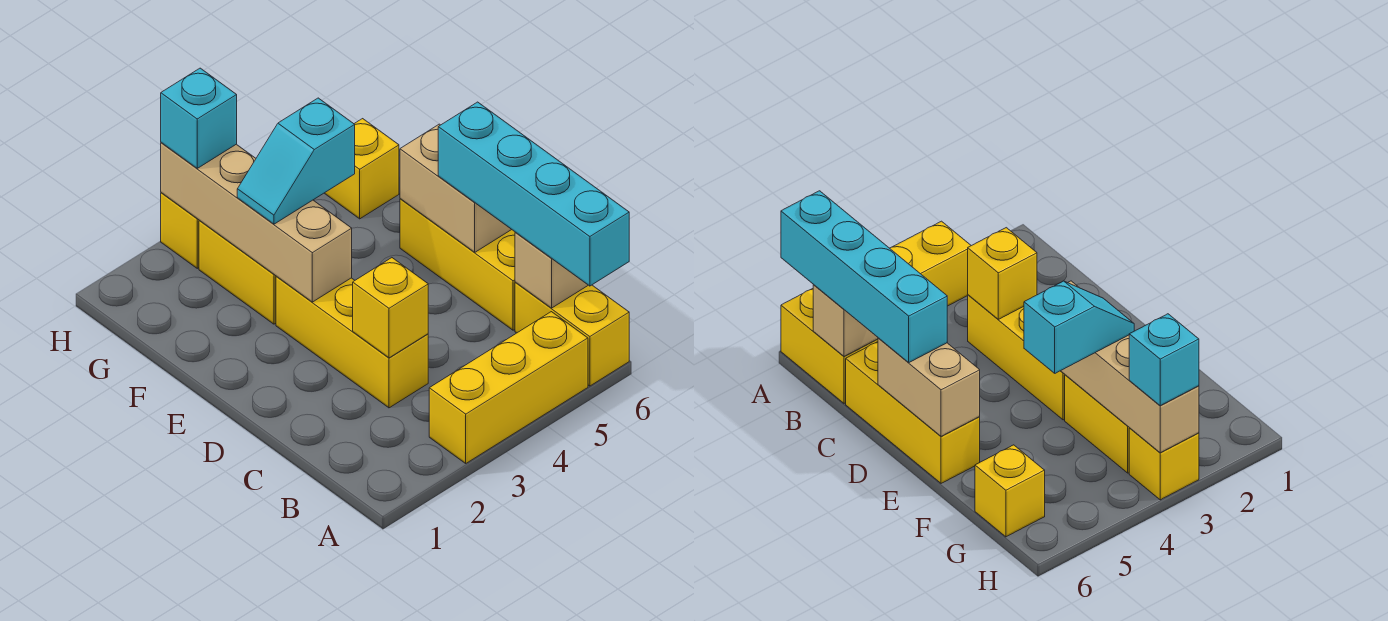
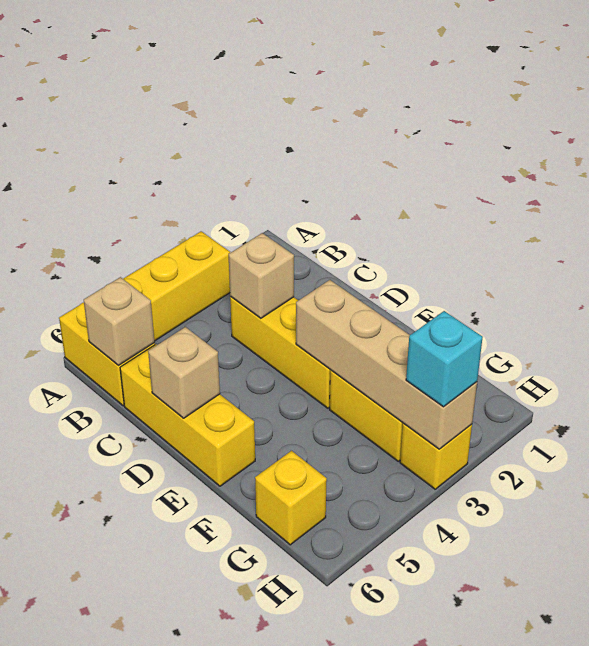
cyan brick A6:D6 level 3 -> none
yellow brick C3 level 2 -> tan brick C3 level 2
tan brick D6:E6 level 2 -> tan brick D6 level 2
cyan slope F3:F4 level 3 top 4 -> none

